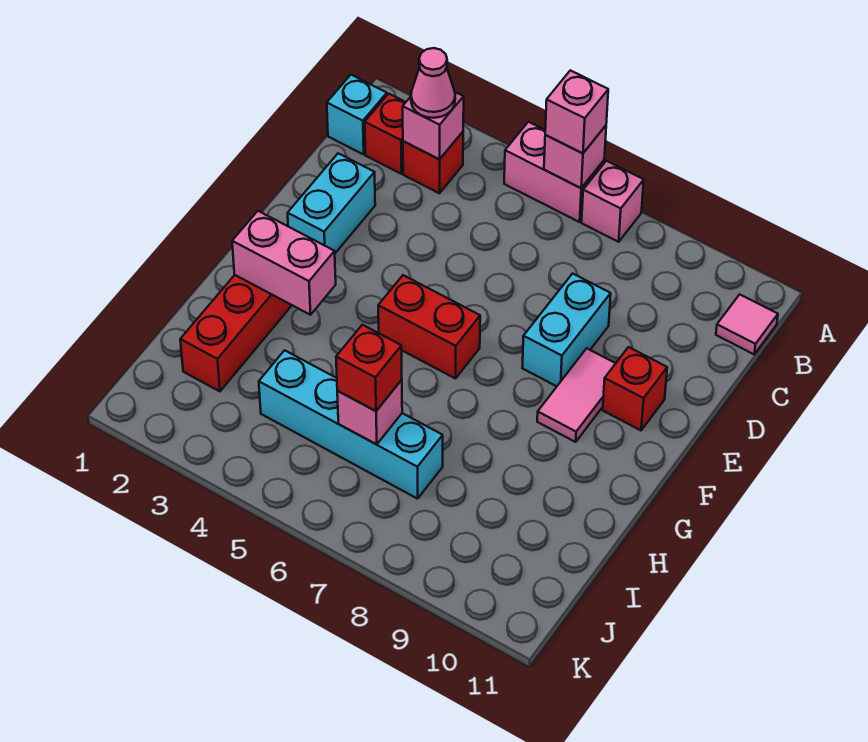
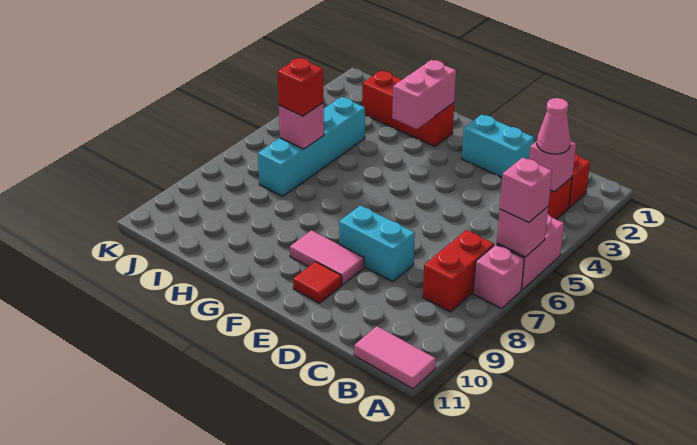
cyan brick B1 level 1 -> none
pink tile B11 level 1 -> pink tile A11:B11 level 1
red brick E10 level 1 -> red tile E10 level 1
red brick F5:F6 level 1 -> red brick B7:B8 level 1

